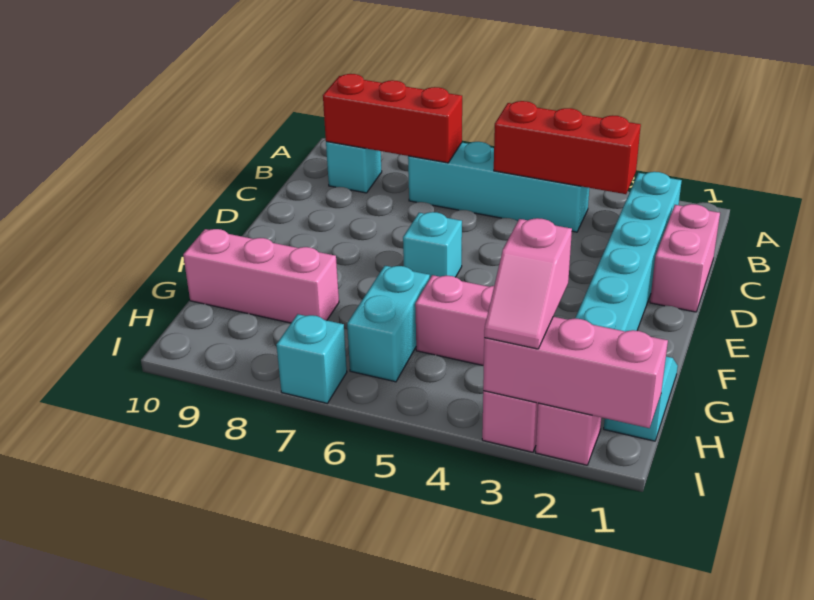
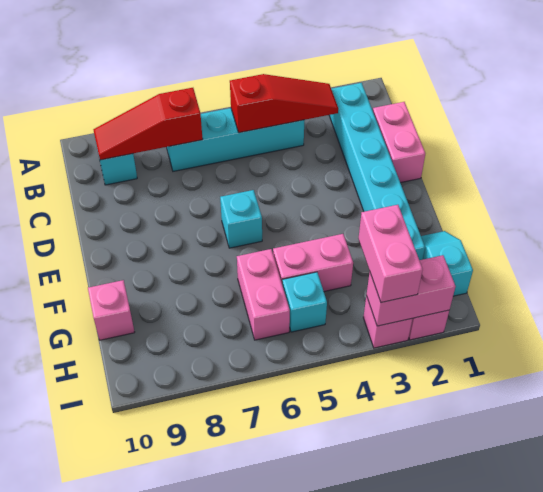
red brick B3:B5 level 2 -> red slope B3:B5 level 2 top 5
red brick B7:B9 level 2 -> red slope B7:B9 level 2 top 7
cyan brick G6:H6 level 1 -> pink brick G6:H6 level 1
pink brick G8:G10 level 1 -> pink brick G10 level 1
pink slope H3:I3 level 3 top H -> pink brick H3:I3 level 3
pink brick I1:I3 level 2 -> pink brick I2:I3 level 2
cyan brick I7 level 1 -> cyan brick H5 level 1

